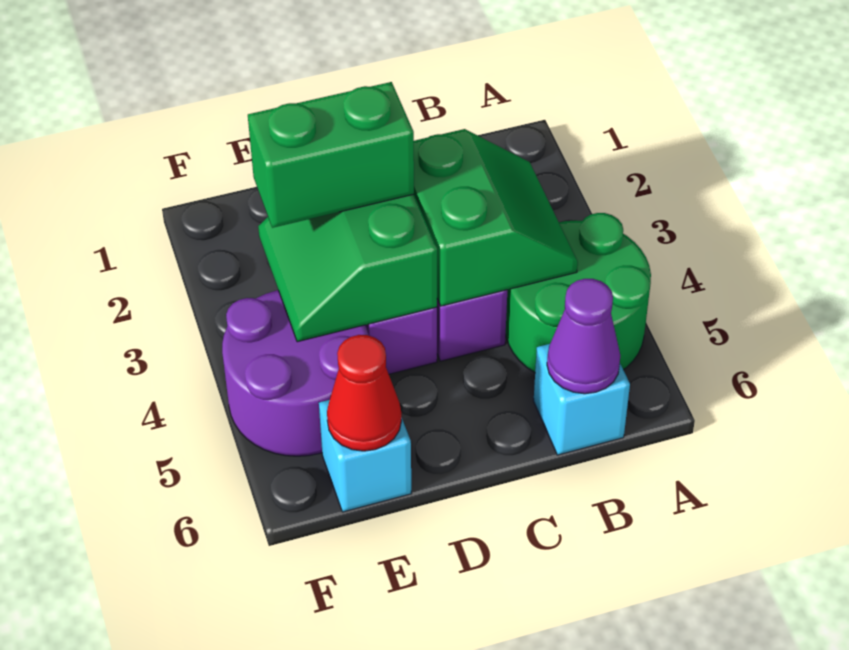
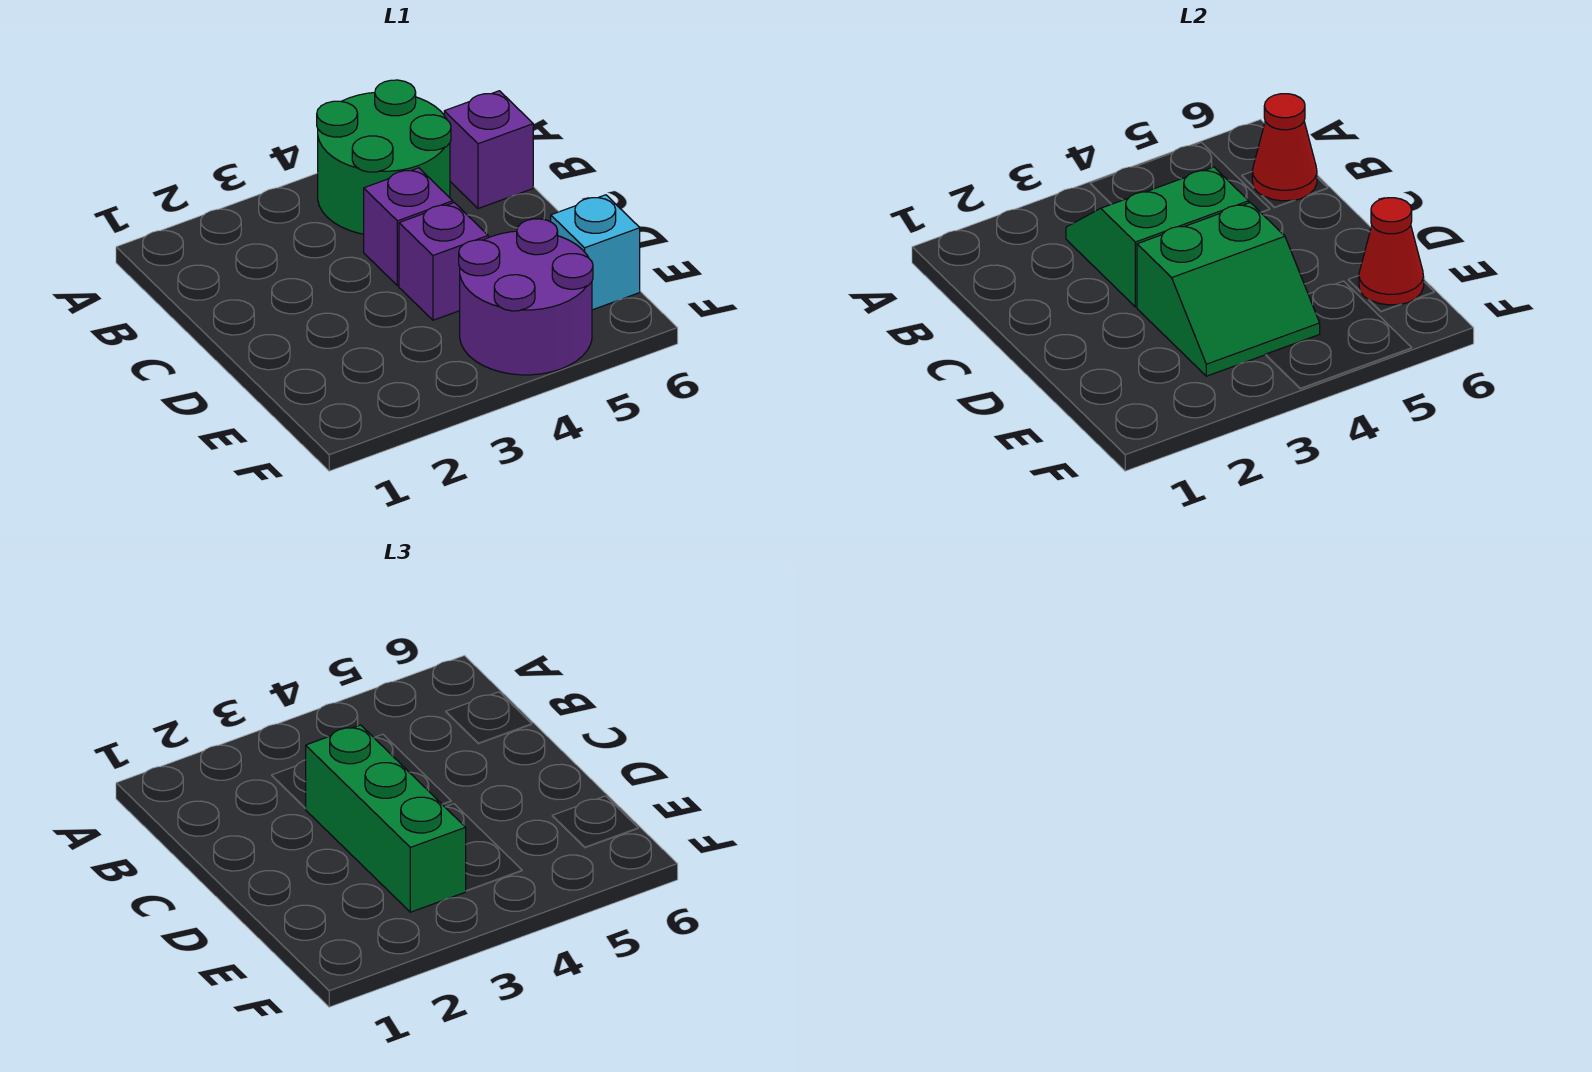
cyan brick B6 level 1 -> purple brick B6 level 1
purple cone B6 level 2 -> red cone B6 level 2
green brick D3:E3 level 3 -> green brick C3:E3 level 3

